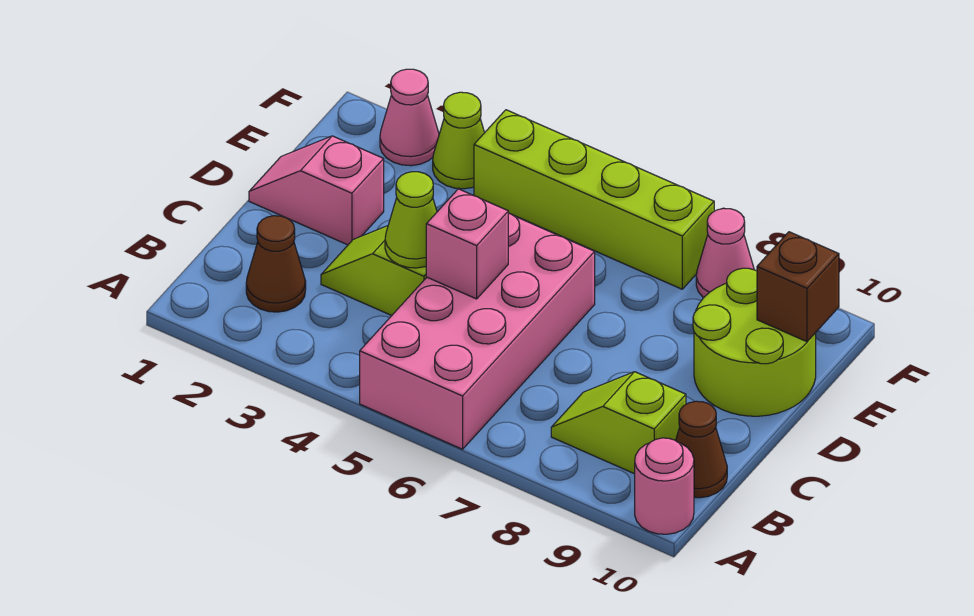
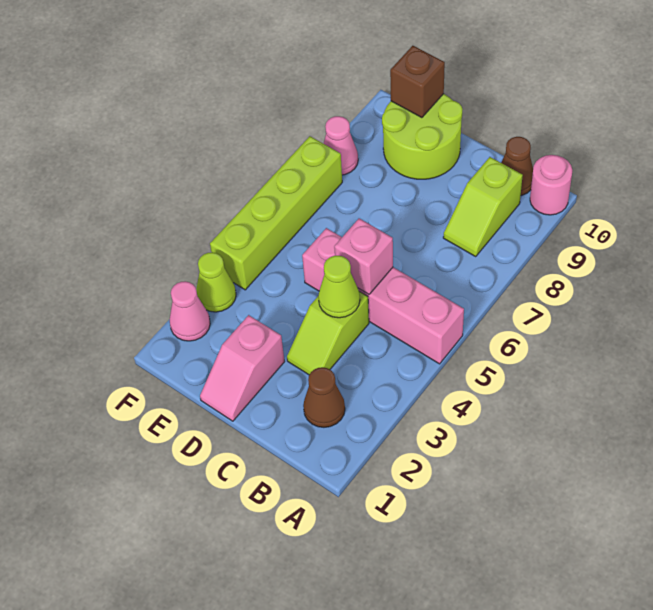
pink brick A5:D6 level 1 -> pink brick A5:D5 level 1

